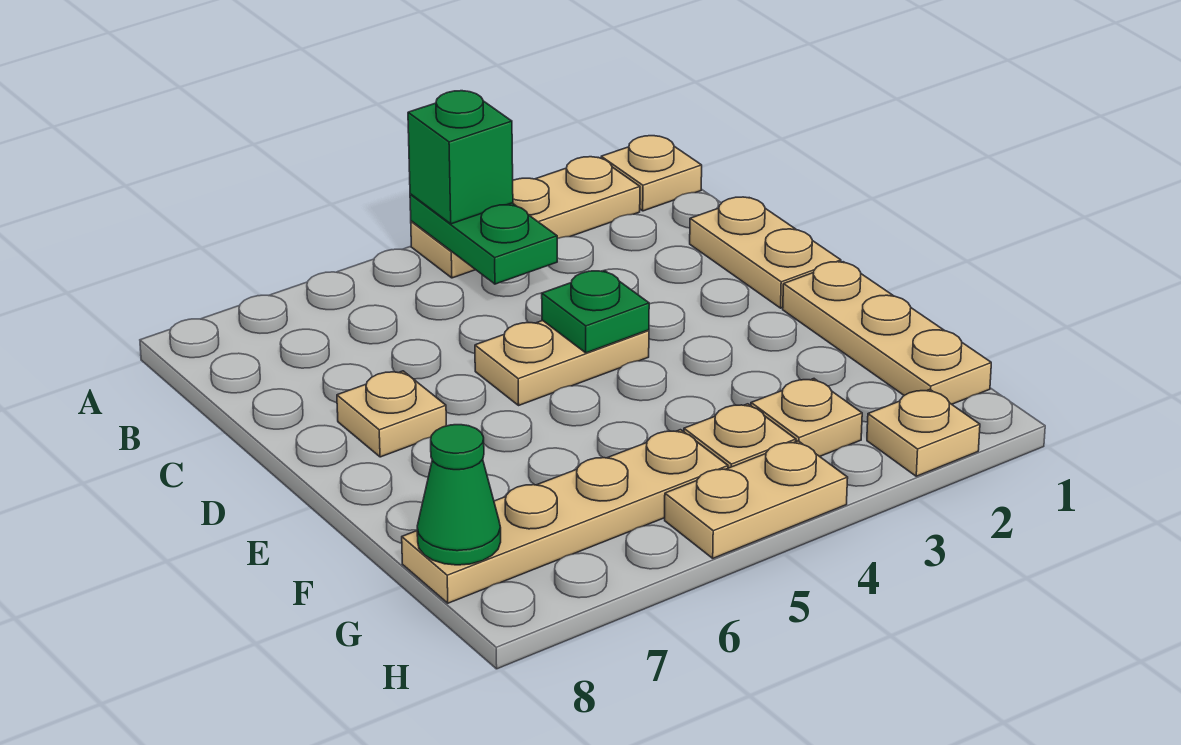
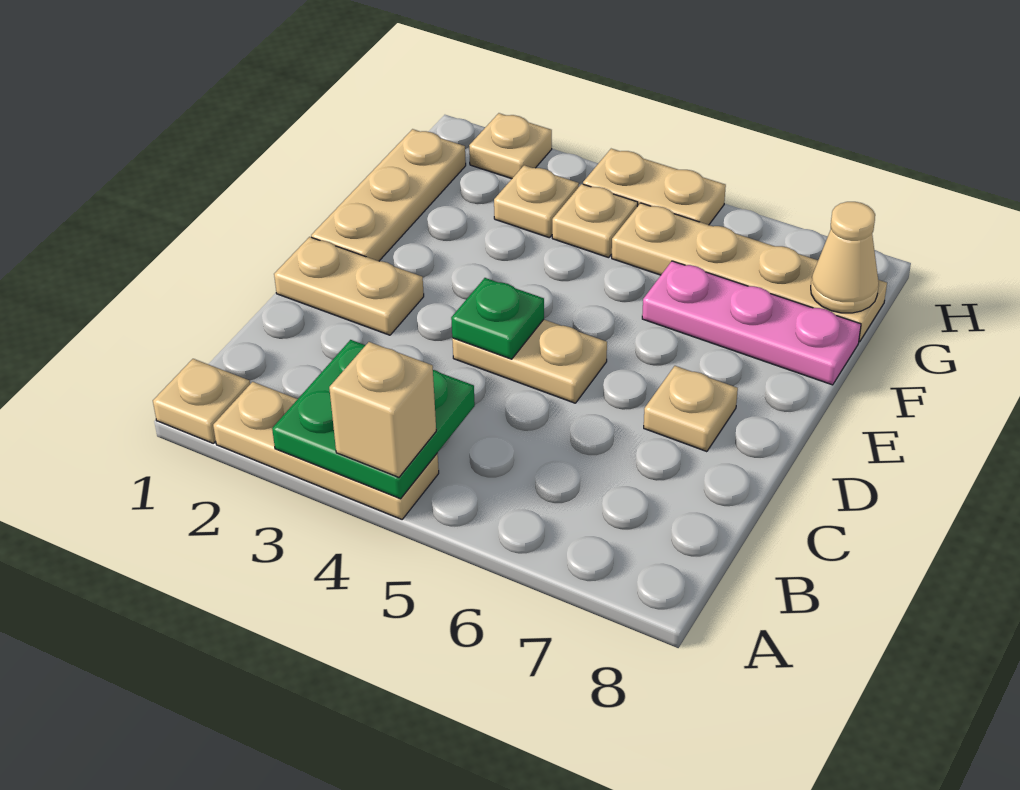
green plate A4:B4 level 2 -> green plate A3:B4 level 2
green brick A4 level 3 -> tan brick A4 level 3
tan plate C1:D1 level 1 -> tan plate D1:D2 level 1
none -> pink plate F6:F8 level 1
green cone G8 level 2 -> tan cone G8 level 2

